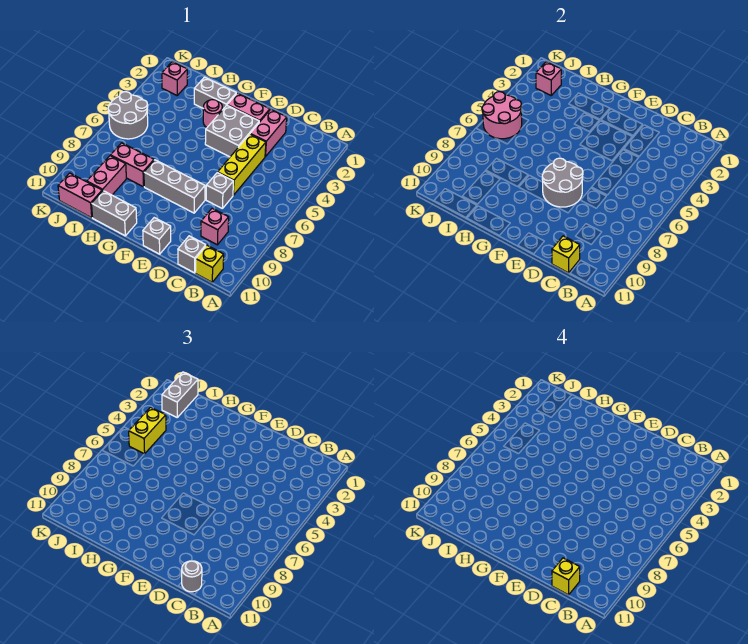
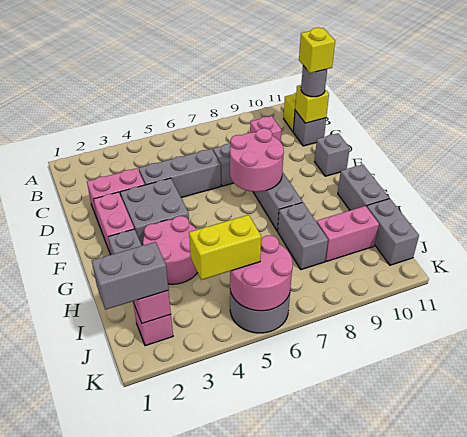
yellow brick D4:D6 level 1 -> grey brick D4:D6 level 1
grey round brick E7:F8 level 2 -> pink round brick E7:F8 level 2
pink round brick G3 level 1 -> pink round brick G3:H4 level 1
pink brick H8:I8 level 1 -> grey brick H8:I8 level 1
pink brick I11:J11 level 1 -> grey brick I11:J11 level 1

